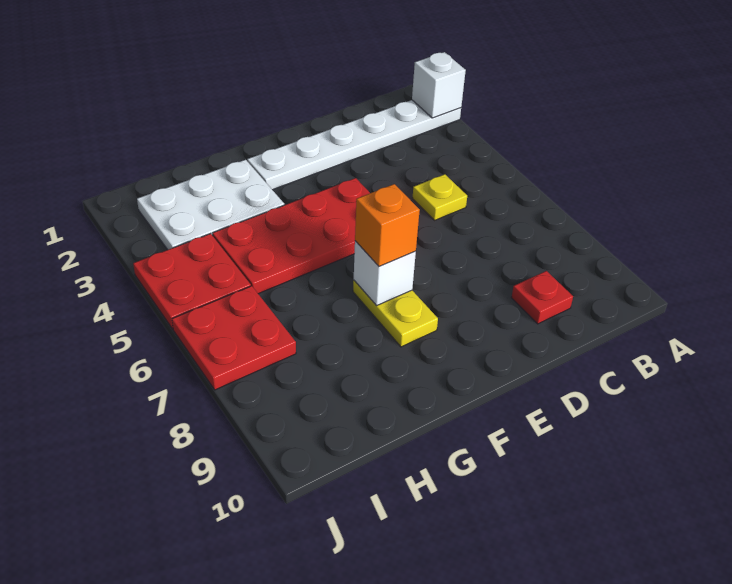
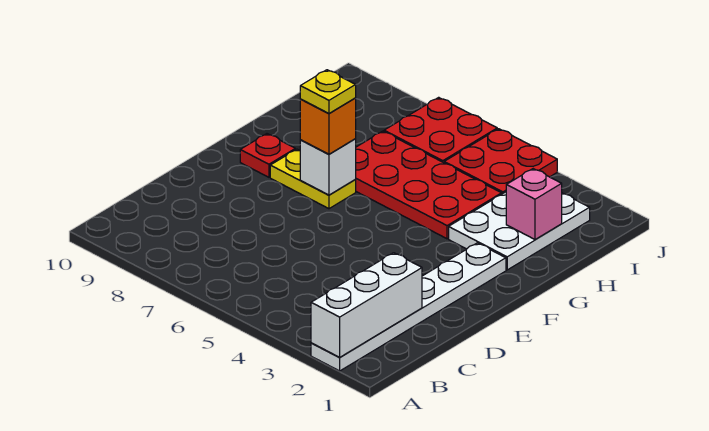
white brick A2 level 2 -> white brick A2:C2 level 2
yellow plate C5 level 1 -> yellow plate F7 level 4
red plate C9 level 1 -> red plate F9 level 1
red plate E4:H5 level 1 -> red plate G4:H7 level 1
none -> pink brick H2 level 2

